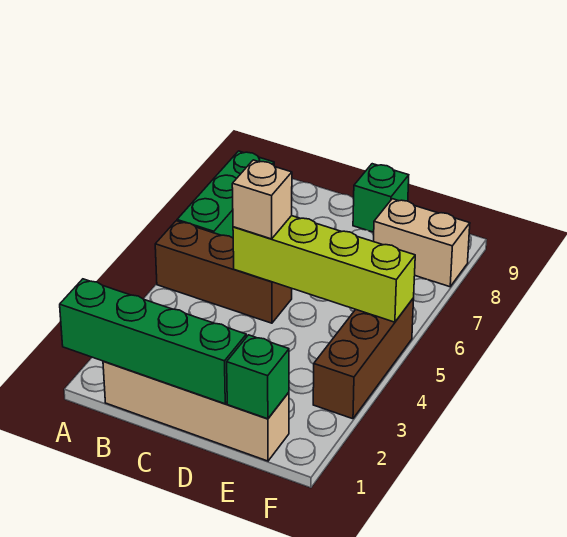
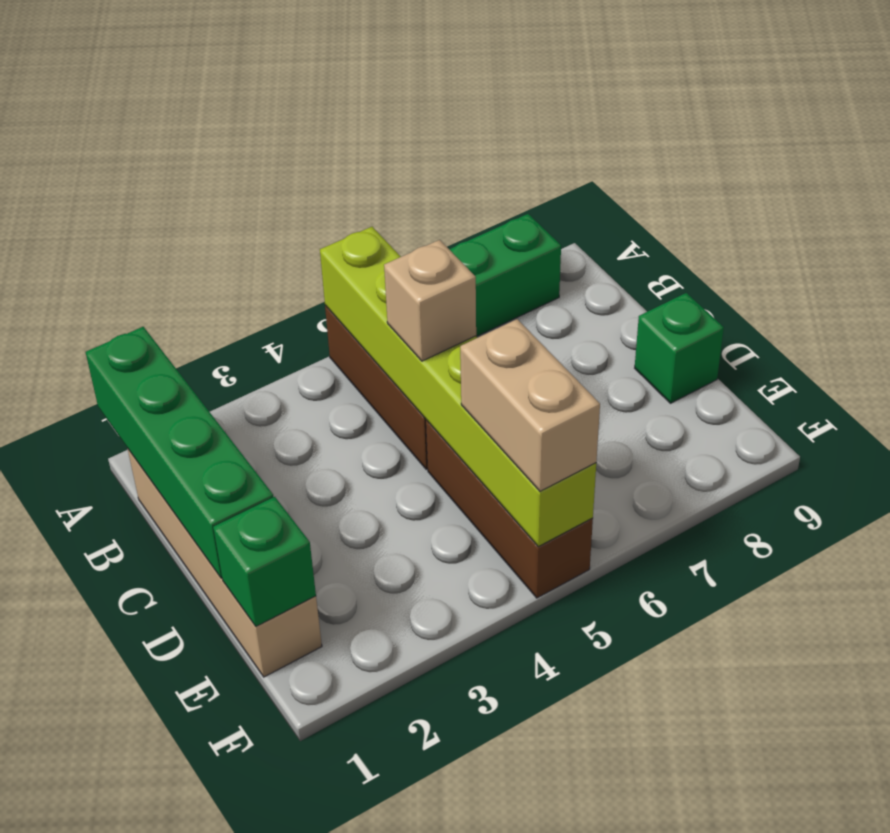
lime brick C5:F5 level 2 -> lime brick A5:F5 level 2
tan brick E8:F8 level 1 -> tan brick E5:F5 level 3
brown brick F3:F5 level 1 -> brown brick D5:F5 level 1

